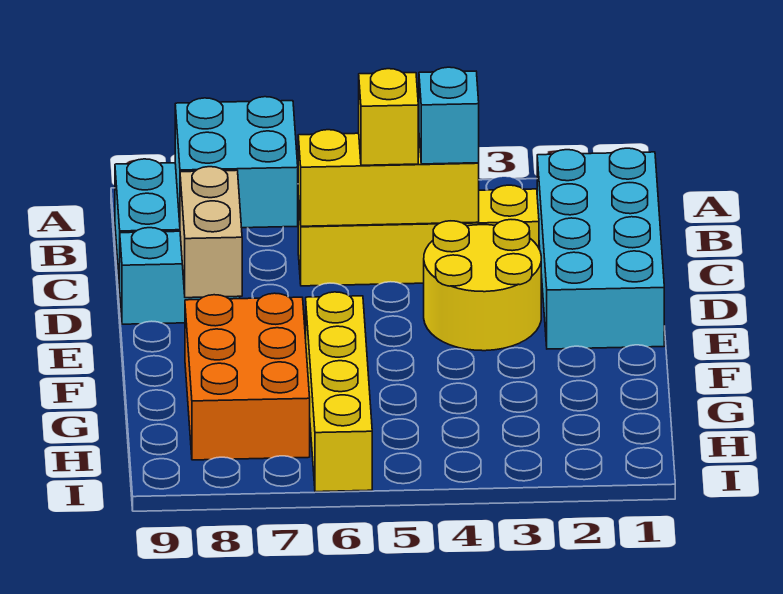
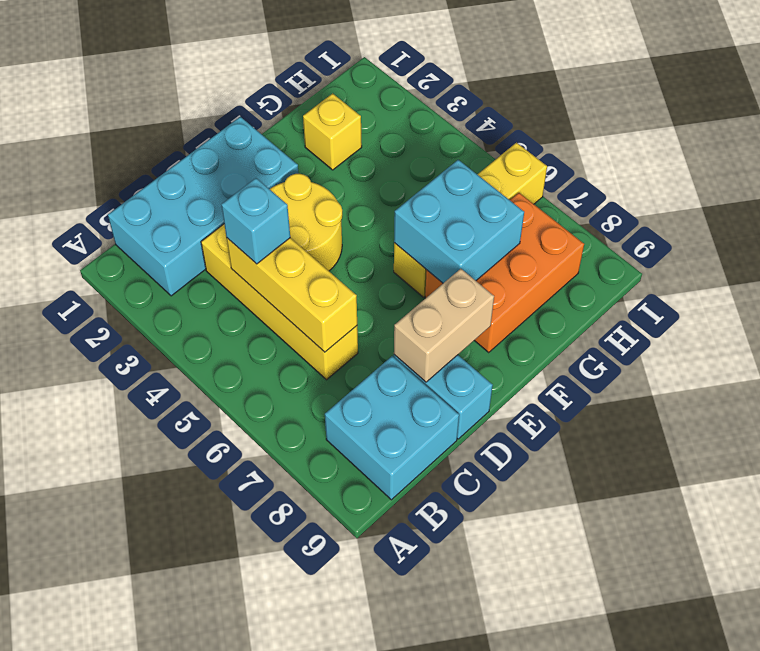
cyan brick B7:C8 level 2 -> cyan brick F6:G7 level 2
yellow brick C5 level 3 -> yellow brick G2 level 1

